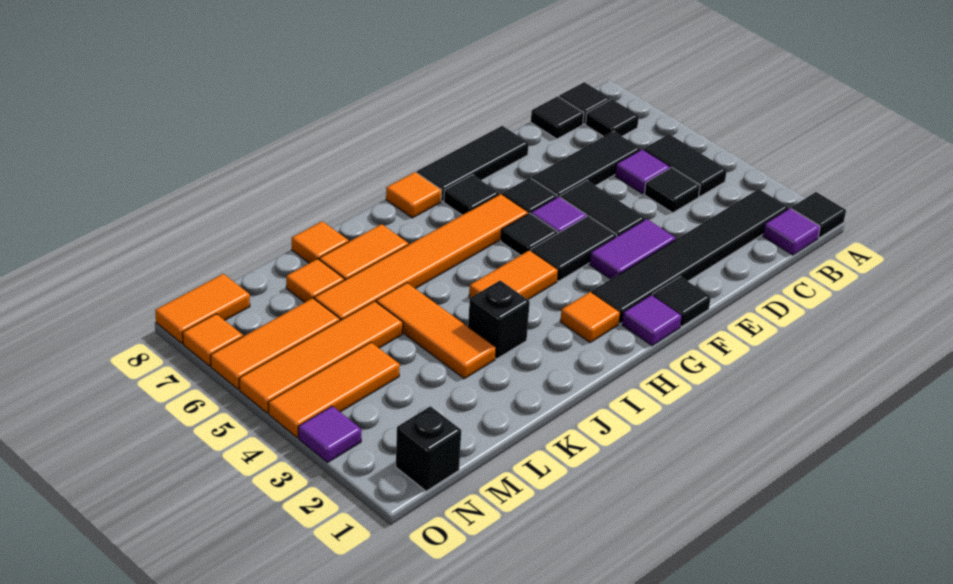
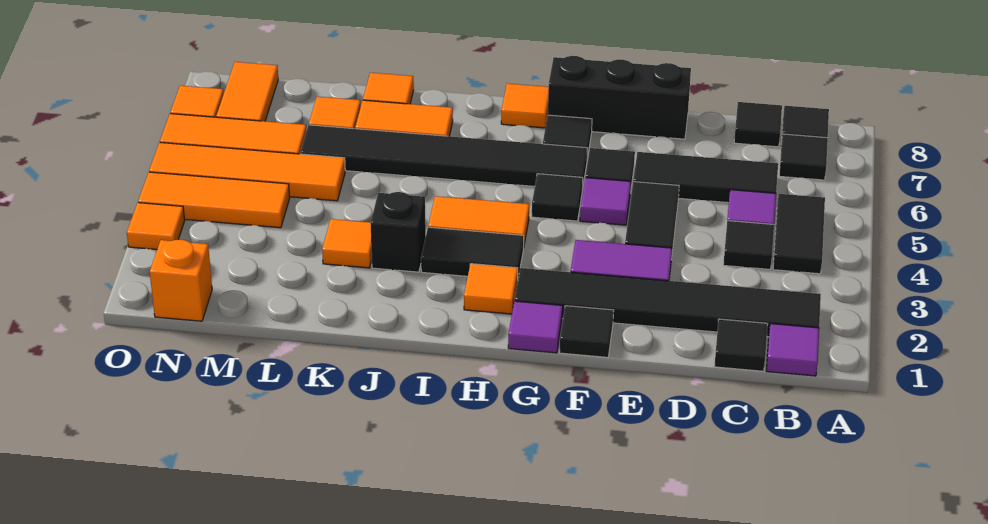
black tile A1 level 1 -> black tile C1 level 1
black tile E8:G8 level 1 -> black brick E8:G8 level 1
black tile F4:G4 level 1 -> black tile H3:I3 level 1
orange tile G6:L6 level 1 -> black tile G6:L6 level 1
orange tile K3:K5 level 1 -> orange tile K3 level 1
black brick N1 level 1 -> orange brick N1 level 1
orange tile N8:O8 level 1 -> orange tile N7:N8 level 1
purple tile O3 level 1 -> orange tile O3 level 1

